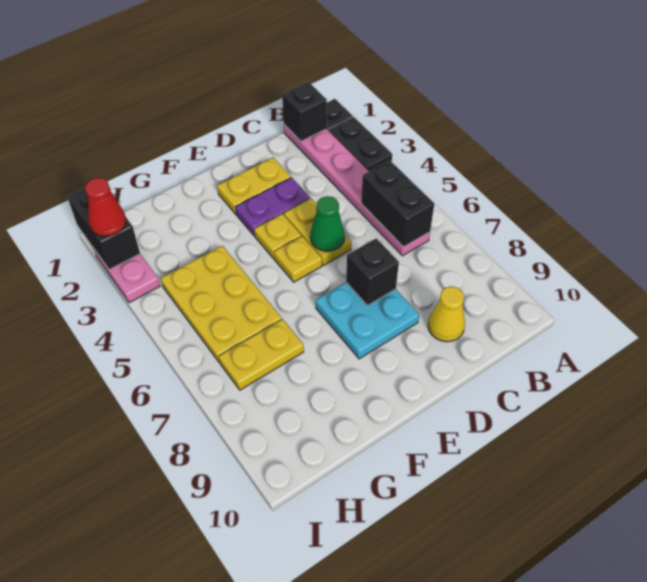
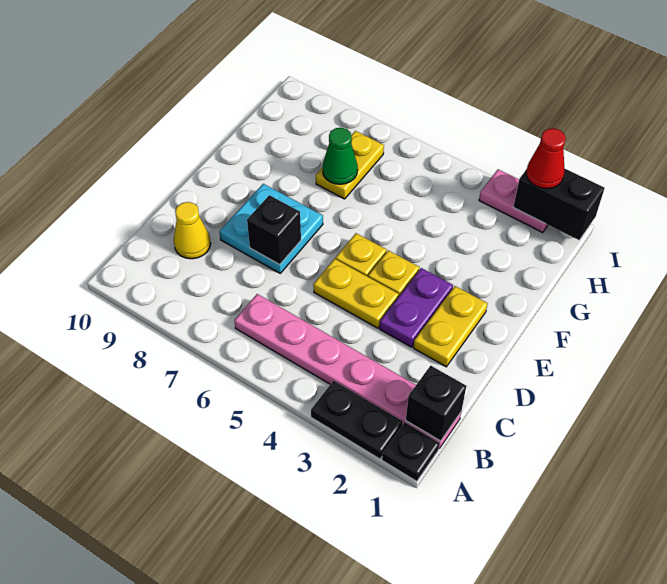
black brick B5:B6 level 2 -> none
green cone D5 level 2 -> green cone G7 level 2
yellow plate G4:H6 level 1 -> none

